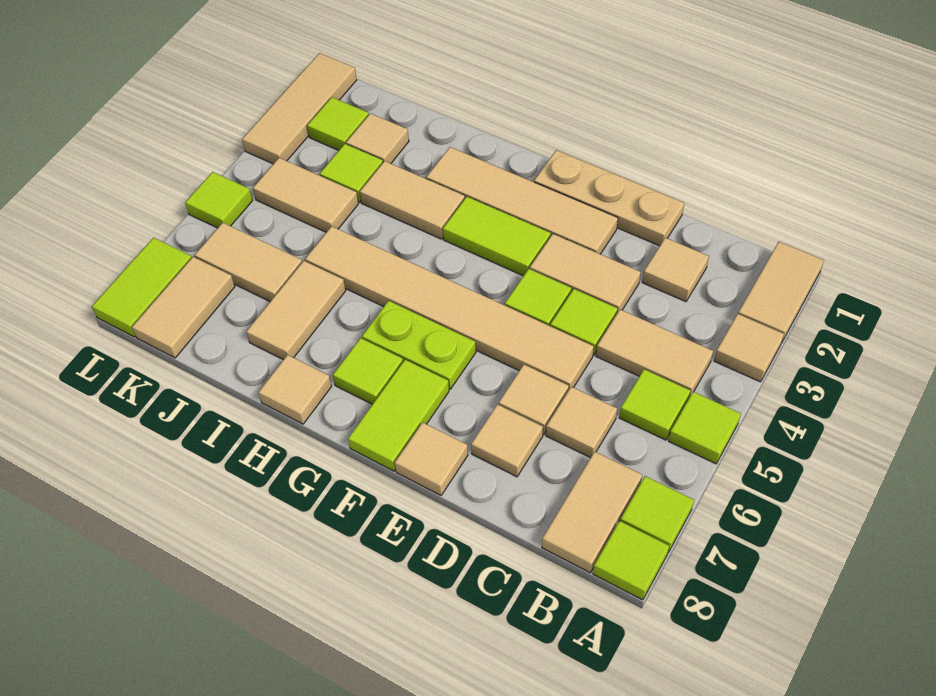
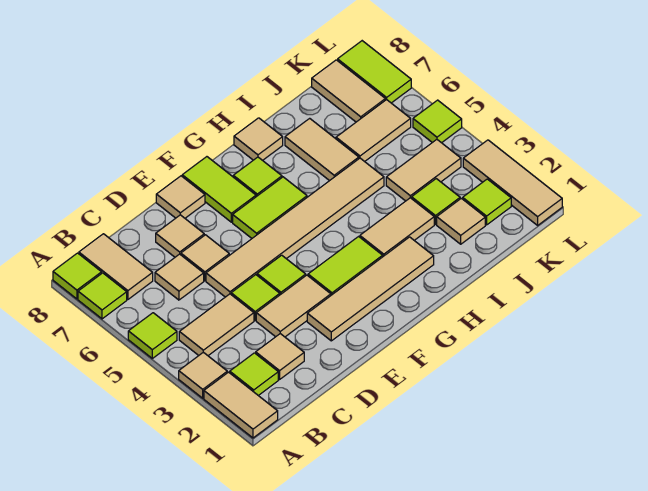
lime tile B5 level 1 -> lime tile B2 level 1
tan plate D1:F1 level 1 -> none
lime plate F6:G6 level 1 -> lime tile F6:G6 level 1

